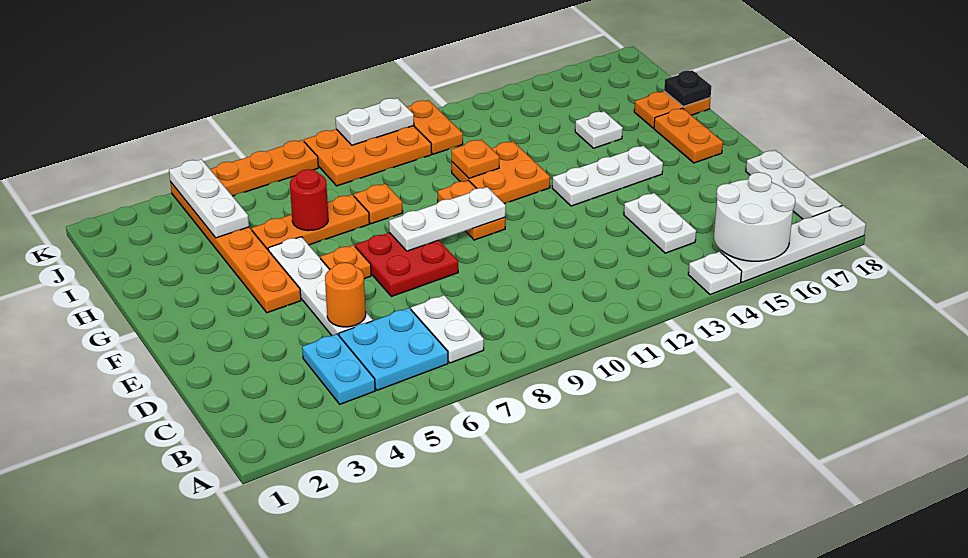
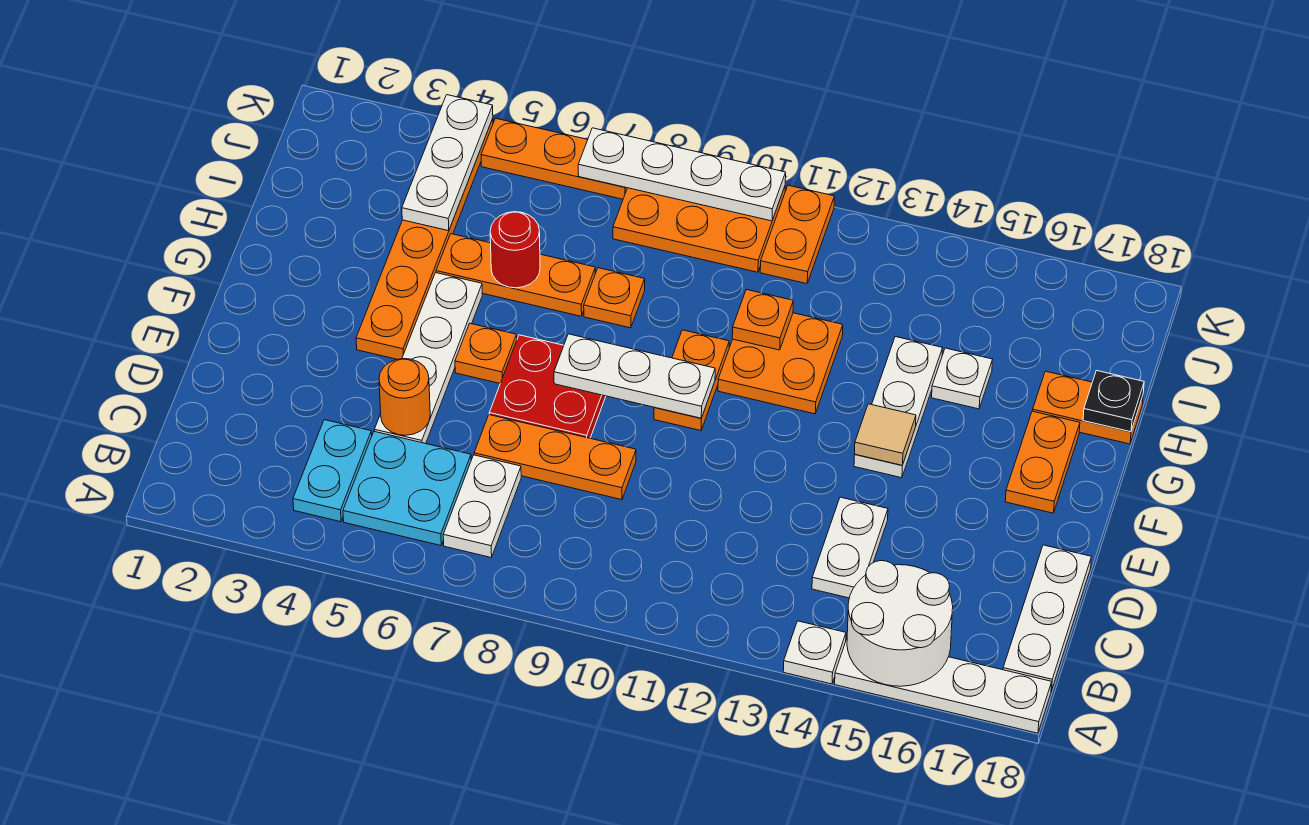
none -> orange plate D7:D9 level 1
white plate F13:F15 level 1 -> white plate F14:H14 level 1
none -> tan tile F14 level 2
white plate K9:K10 level 2 -> white plate K7:K10 level 2

